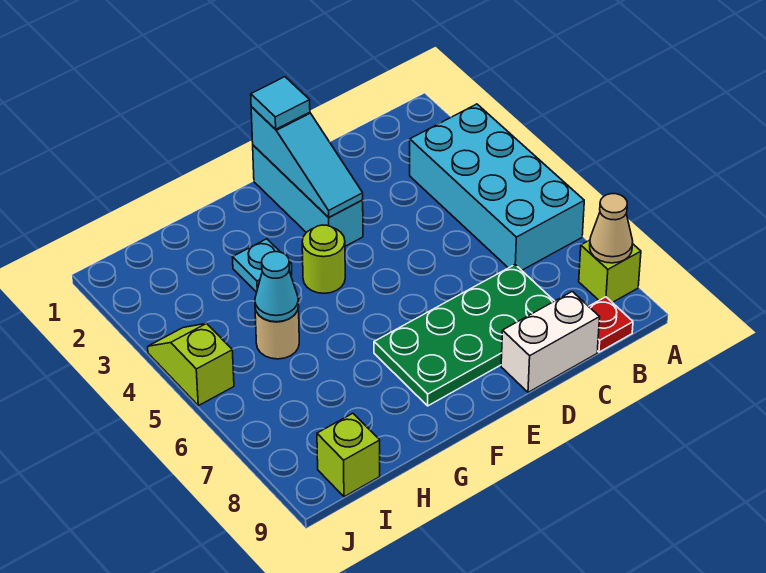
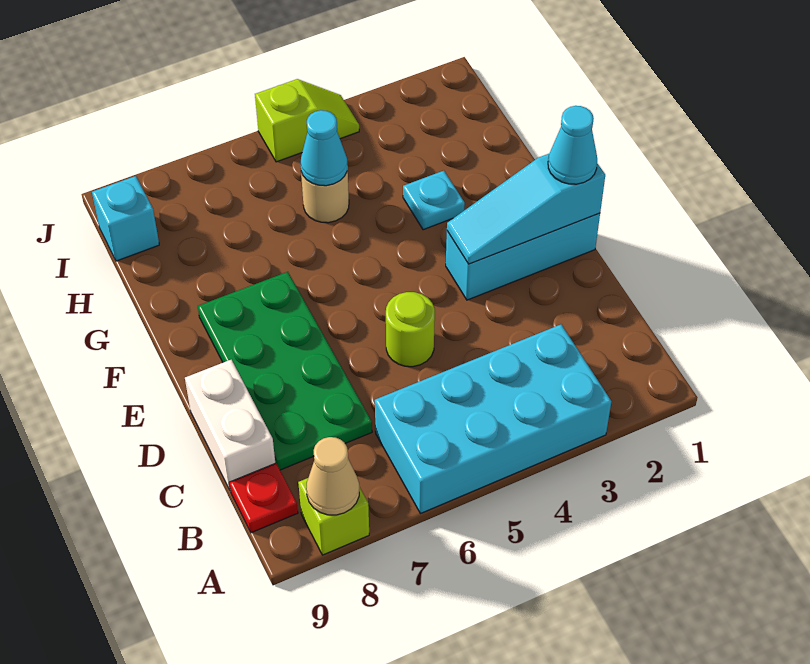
cyan tile E1 level 3 -> cyan cone E1 level 3
lime round brick F4 level 1 -> lime round brick D5 level 1
lime brick I9 level 1 -> cyan brick I9 level 1

